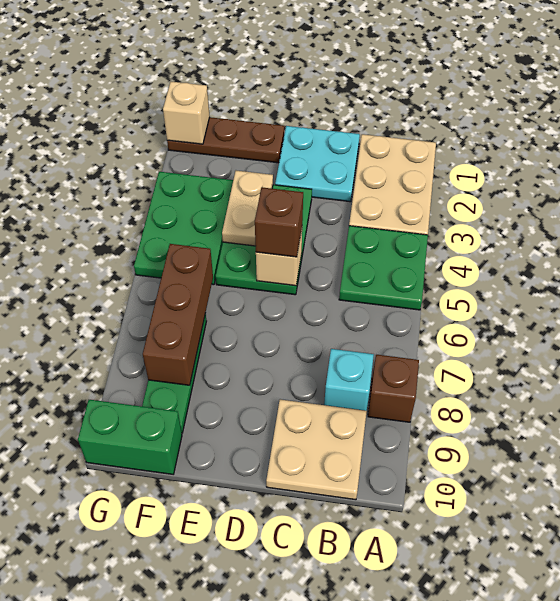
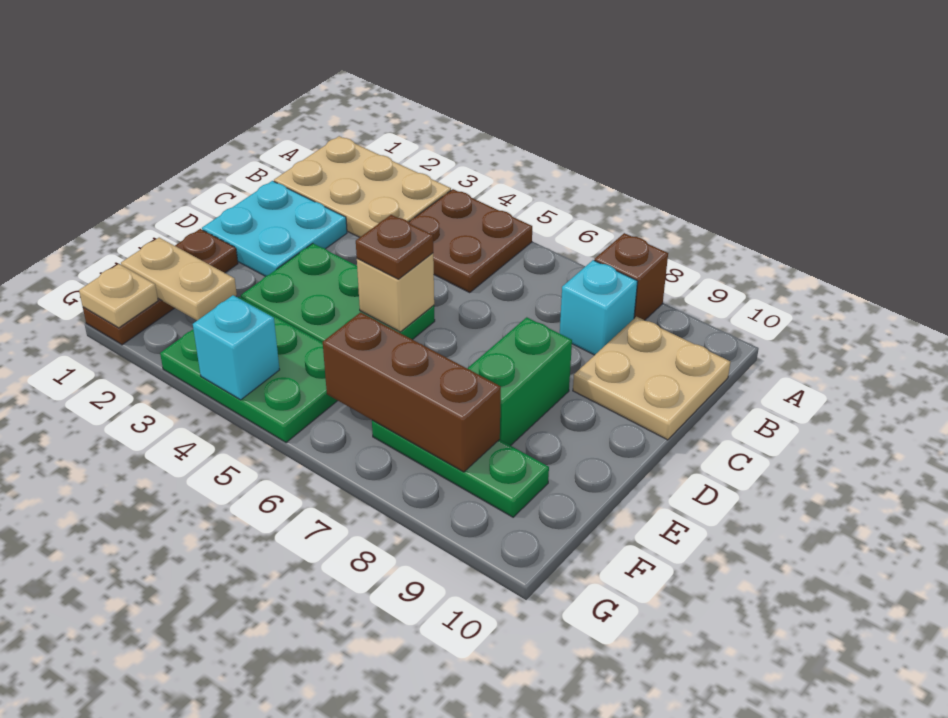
green plate A4:B5 level 1 -> brown plate A4:B5 level 1
brown brick D5 level 3 -> brown plate D5 level 3
tan plate E3:E4 level 2 -> tan plate F1:F2 level 2
green brick F10:G10 level 1 -> green brick D8:E8 level 1
tan brick G1 level 2 -> tan plate G1 level 2
none -> cyan brick G4 level 2

